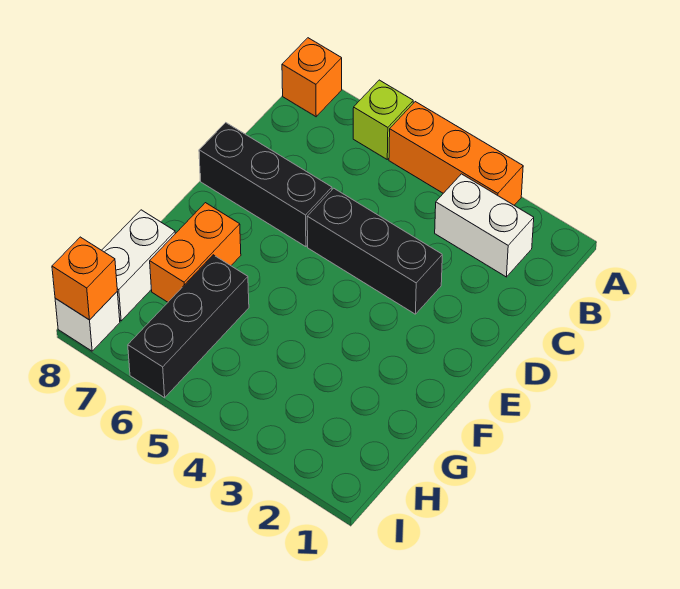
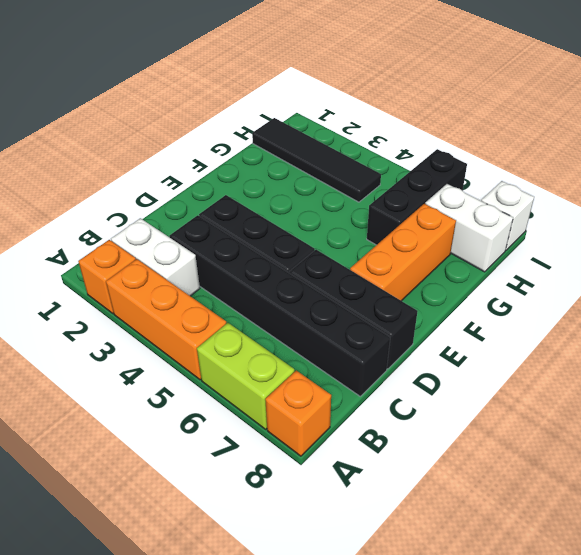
lime brick A6 level 1 -> lime brick A6:A7 level 1
none -> black brick C3:C8 level 1
orange brick F7:G7 level 1 -> orange brick E7:G7 level 1
white brick G8:H8 level 1 -> white brick H7:H8 level 1
none -> black tile H1:H4 level 1
orange brick I8 level 2 -> orange brick A2 level 1

